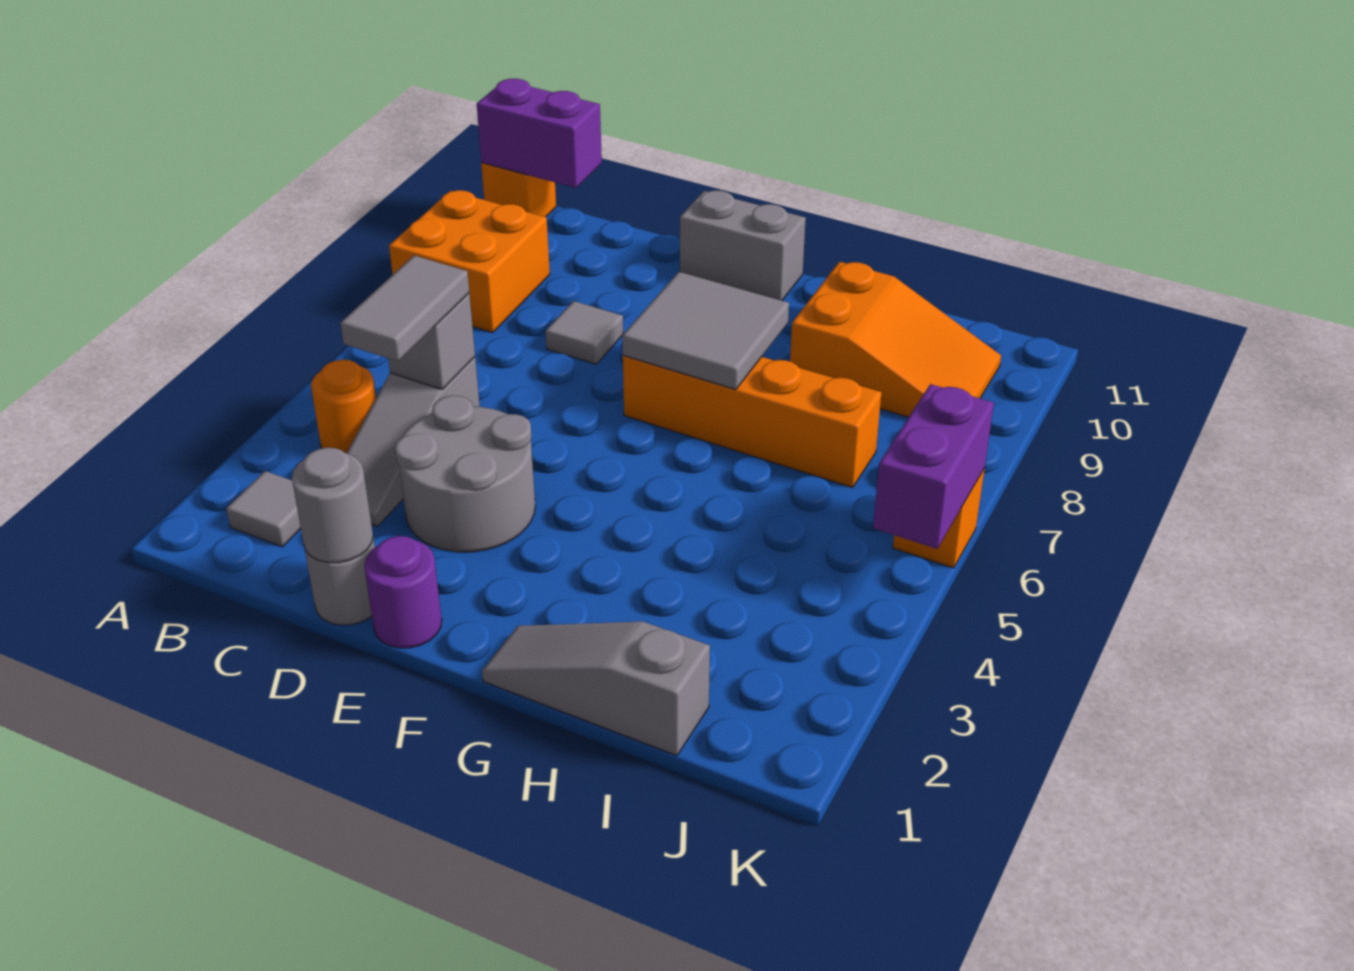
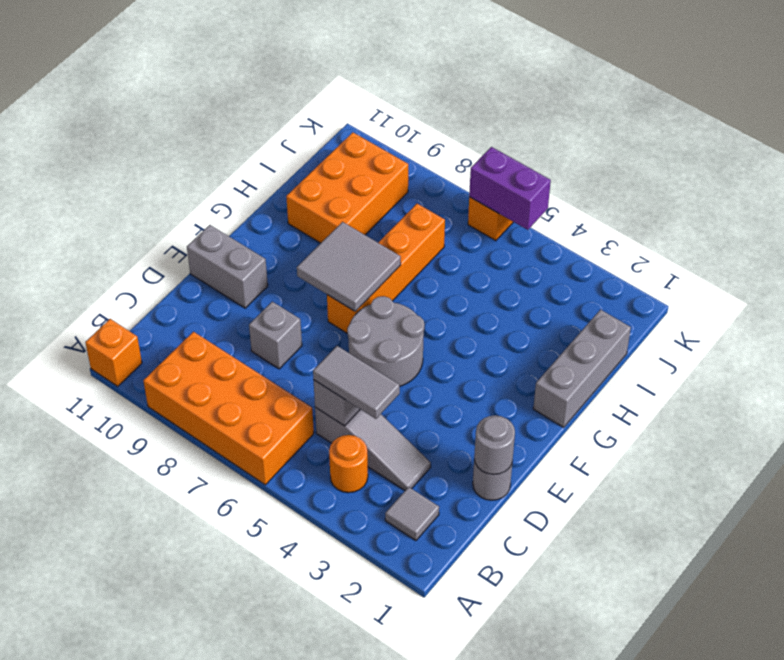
orange brick A8:B9 level 1 -> orange brick A6:B9 level 1
purple brick A11:B11 level 2 -> none
grey round brick D3:E4 level 1 -> grey round brick E5:F6 level 1
grey tile D8 level 1 -> grey brick D8 level 1
purple round brick E1 level 1 -> none
grey brick E11:F11 level 1 -> grey brick E10:E11 level 1
grey slope G1:I1 level 1 top I -> grey brick G1:I1 level 1
orange slope H9:J10 level 1 top H -> orange brick H9:J10 level 1

